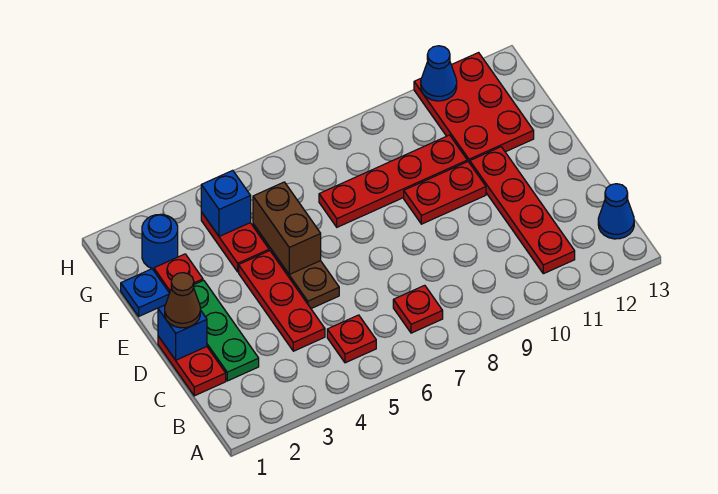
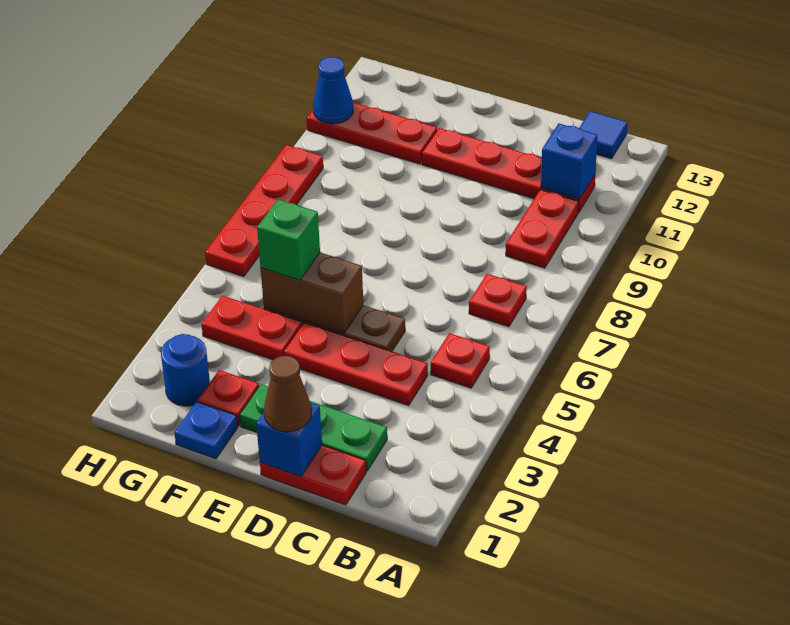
blue cone B13 level 1 -> blue tile B13 level 1
red plate E9:E10 level 1 -> red plate B9:B10 level 1
none -> green brick F5 level 3
red plate F7:F10 level 1 -> red plate H6:H9 level 1
red plate F11:H12 level 1 -> red plate F11:H11 level 1
blue brick G4 level 2 -> blue brick B11 level 2

